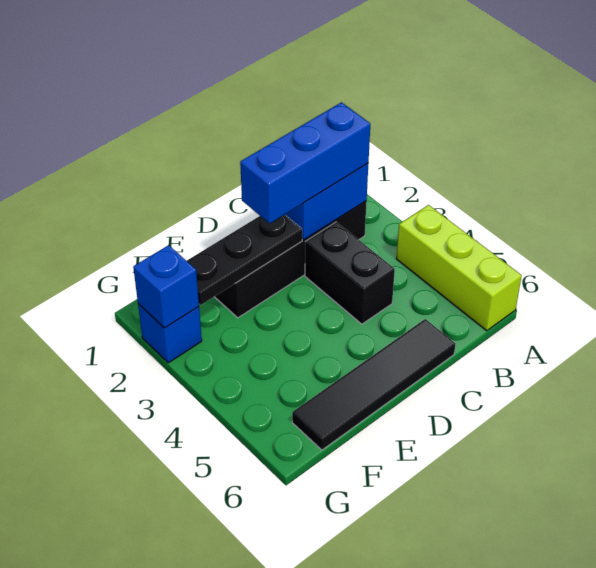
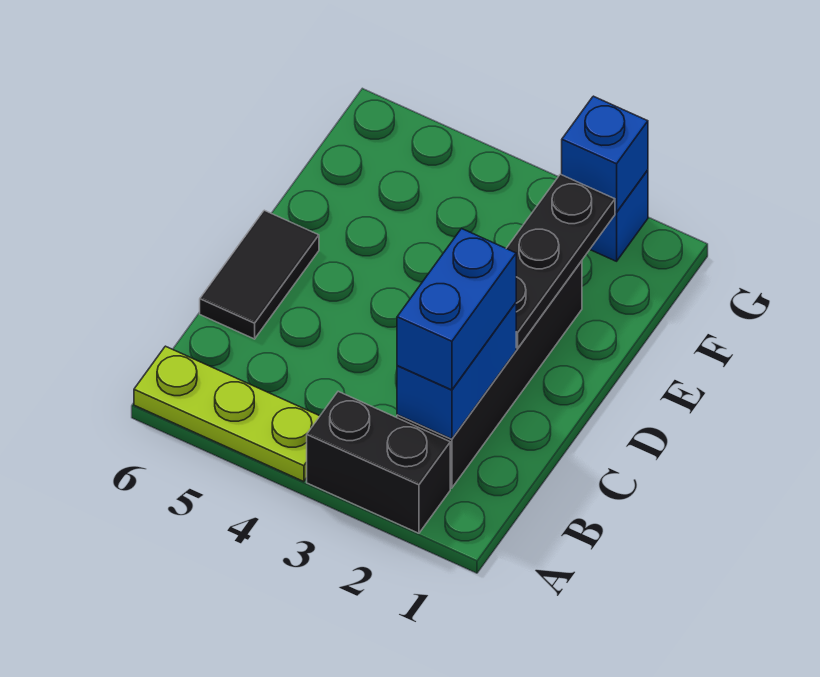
lime brick A4:A6 level 1 -> lime plate A4:A6 level 1
blue brick B2:D2 level 3 -> blue brick B2:C2 level 3
black brick C3:C4 level 1 -> black brick A2:A3 level 1
black tile C6:F6 level 1 -> black tile C6:D6 level 1

